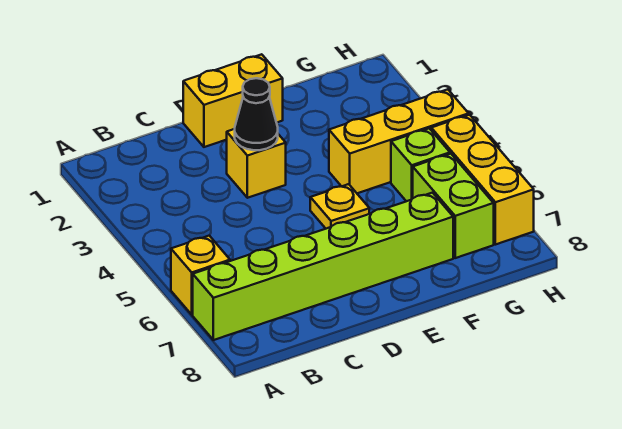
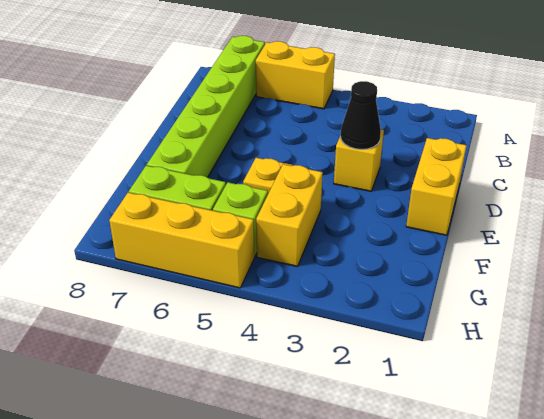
yellow brick A6 level 1 -> yellow brick A5:A6 level 1
yellow brick F4:H4 level 1 -> yellow brick F4:G4 level 1

